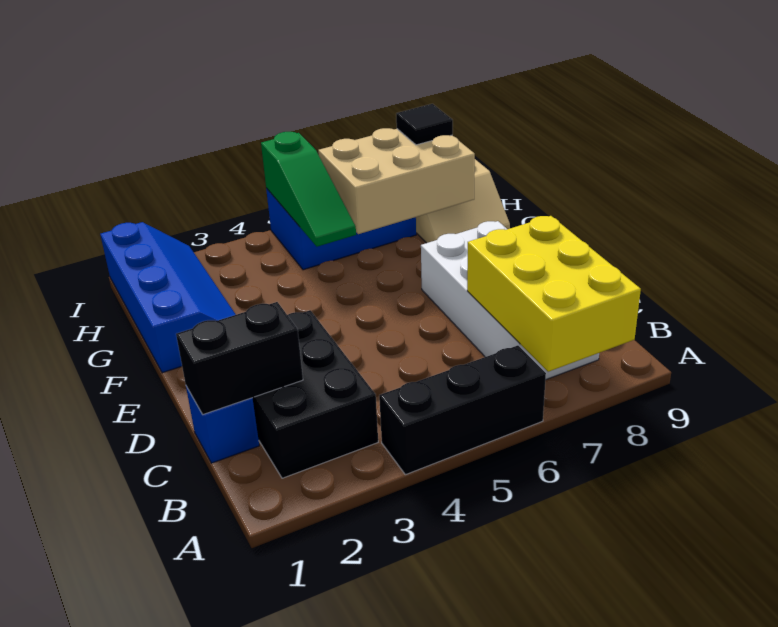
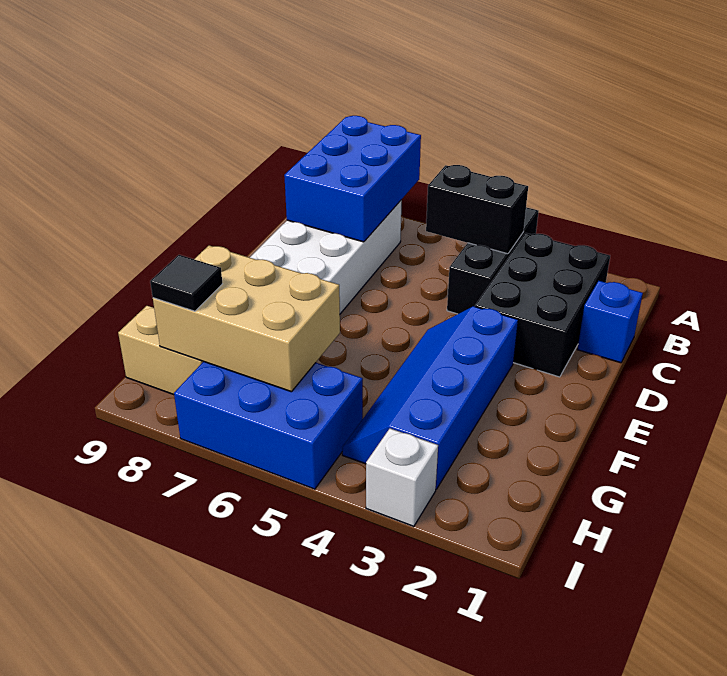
black brick A4:A6 level 1 -> black brick A4:C4 level 1
yellow brick A7:C8 level 2 -> blue brick A7:C8 level 2
black brick C1:C2 level 2 -> black brick B4:B5 level 2
blue slope F1:I2 level 1 top 1 -> blue slope E3:H4 level 1 top 3
green slope G5:I5 level 2 top I -> none
none -> white brick I3 level 1

